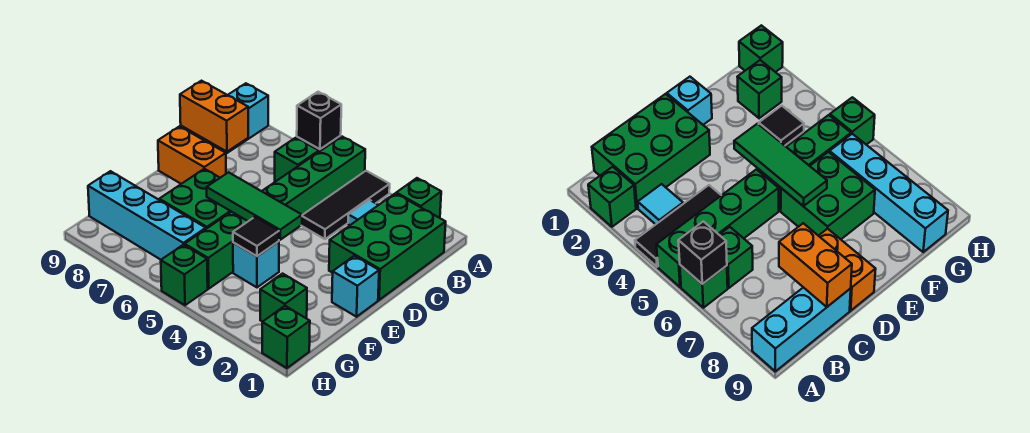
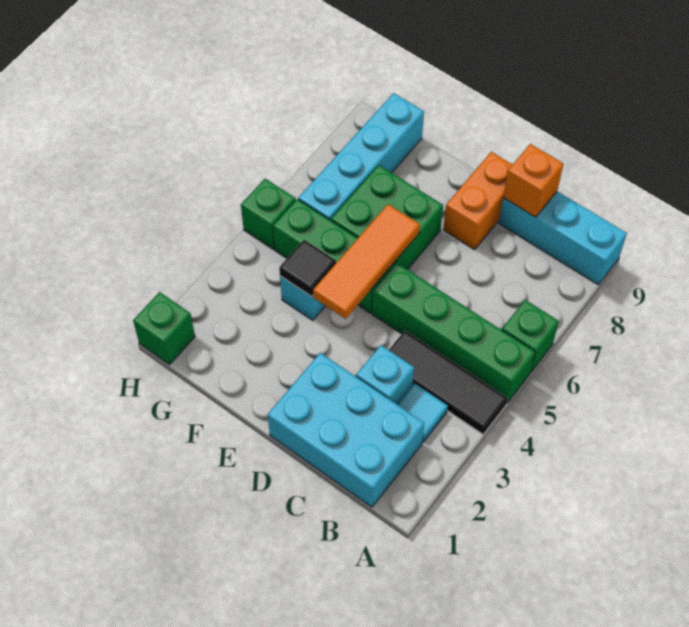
green brick A2 level 1 -> none
black brick A6 level 2 -> none
green brick B1:D2 level 1 -> cyan brick B1:D2 level 1
green brick B6 level 1 -> none
orange brick C8:C9 level 2 -> orange brick C9 level 2
cyan brick E1 level 1 -> cyan brick C3 level 1
green tile E4:E6 level 2 -> orange tile E4:E6 level 2
green brick G2 level 1 -> none

